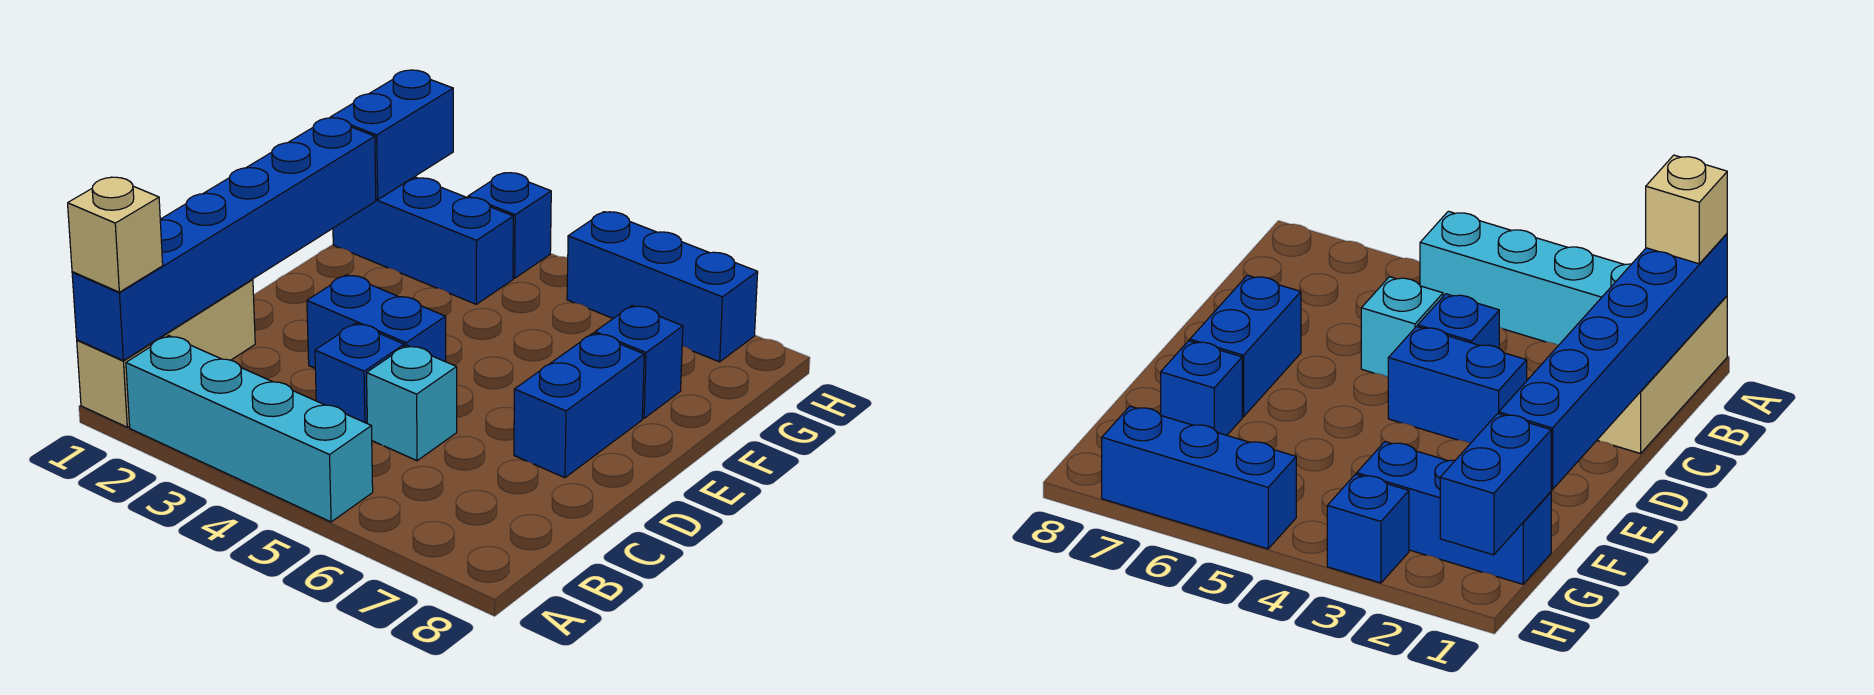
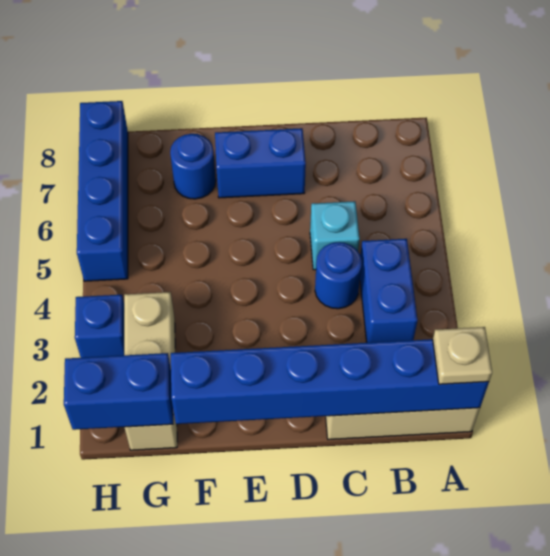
tan brick A1 level 3 -> tan plate A1 level 3
cyan brick A2:A5 level 1 -> none
blue brick C4 level 1 -> blue round brick C4 level 1
blue brick D3:D4 level 1 -> blue brick B3:B4 level 1
blue brick F7 level 1 -> blue round brick F7 level 1
blue brick G1:G3 level 1 -> tan brick G1:G3 level 1
blue brick H5:H7 level 1 -> blue brick H5:H8 level 1

